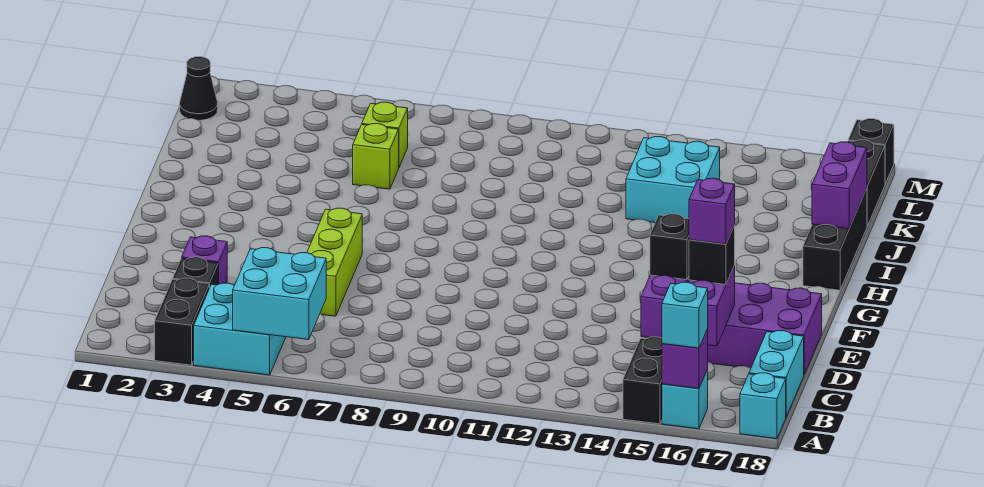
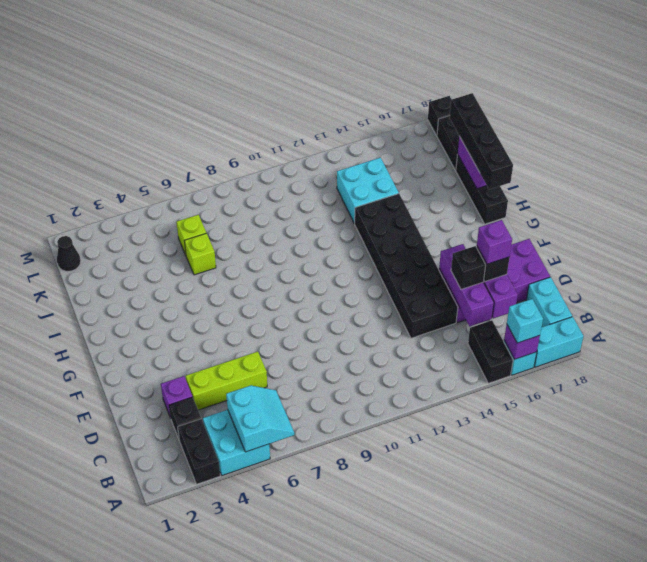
cyan brick A5:B6 level 2 -> cyan slope A5:B6 level 2 top 5
cyan brick A18 level 1 -> cyan brick A17:A18 level 1
lime brick D6:F6 level 1 -> lime brick D4:D6 level 1
none -> black brick D13:I14 level 1
none -> black brick H18:K18 level 3

